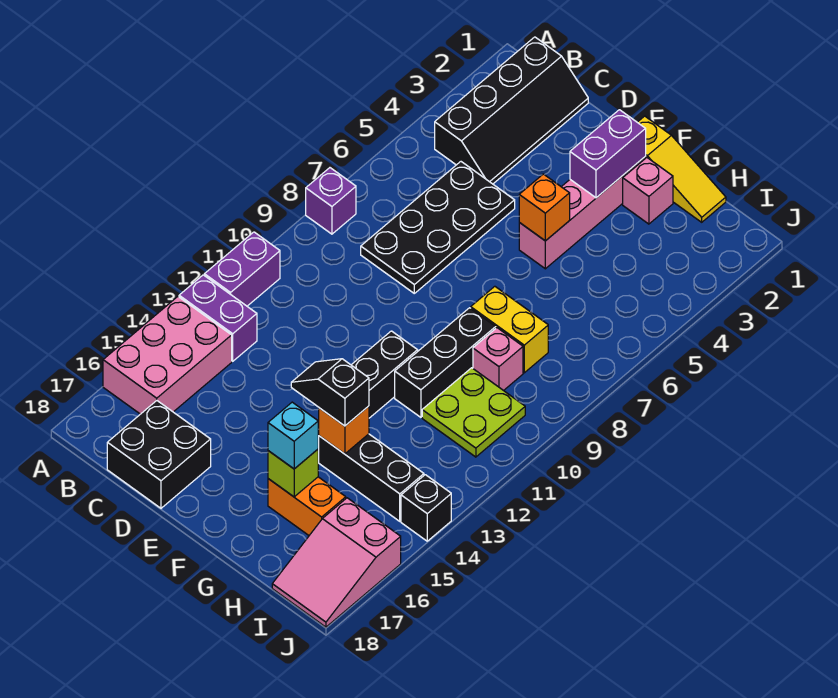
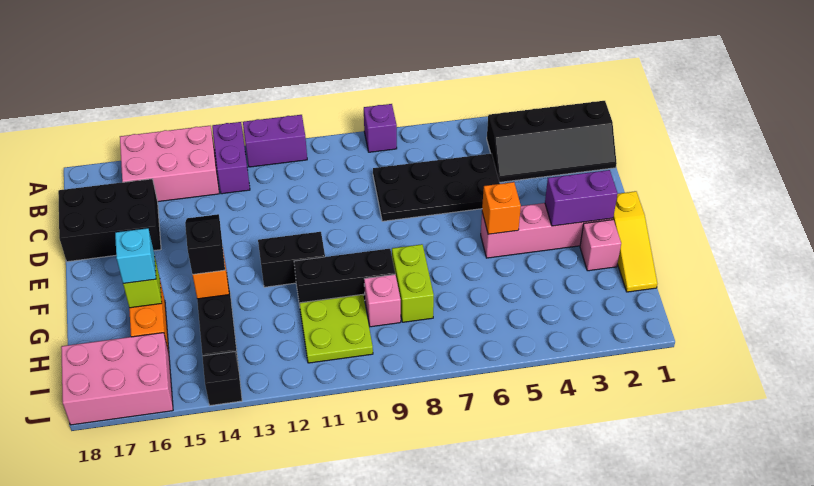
black brick C17:D18 level 1 -> black brick C16:D18 level 1
yellow brick G8:H8 level 1 -> lime brick G8:H8 level 1
pink slope I16:J18 level 1 top 16 -> pink brick I16:J18 level 1

